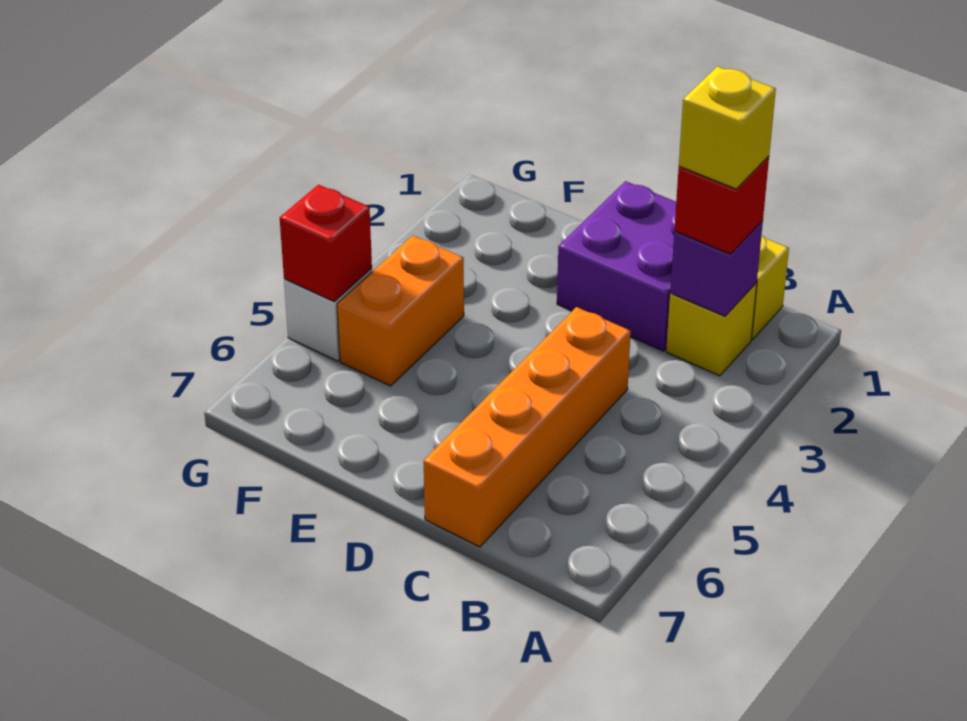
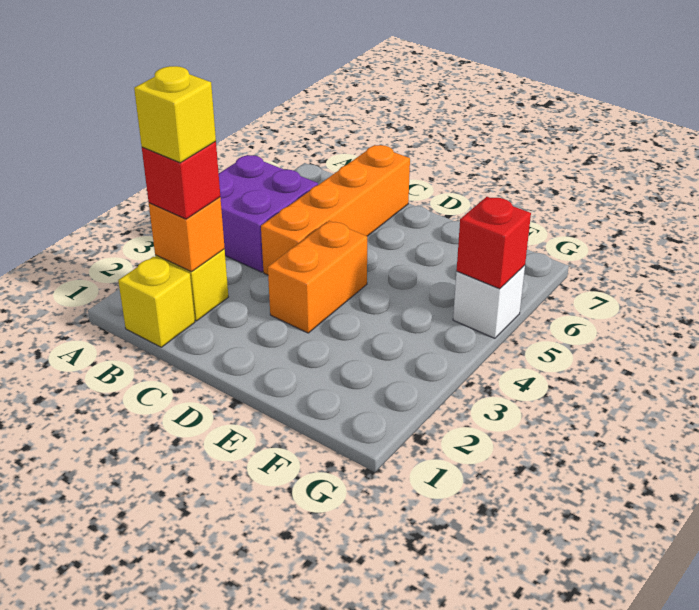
purple brick B2 level 2 -> orange brick B2 level 2
purple brick C1:D2 level 1 -> purple brick A4:B5 level 1
orange brick F4:F5 level 1 -> orange brick D3:D4 level 1

